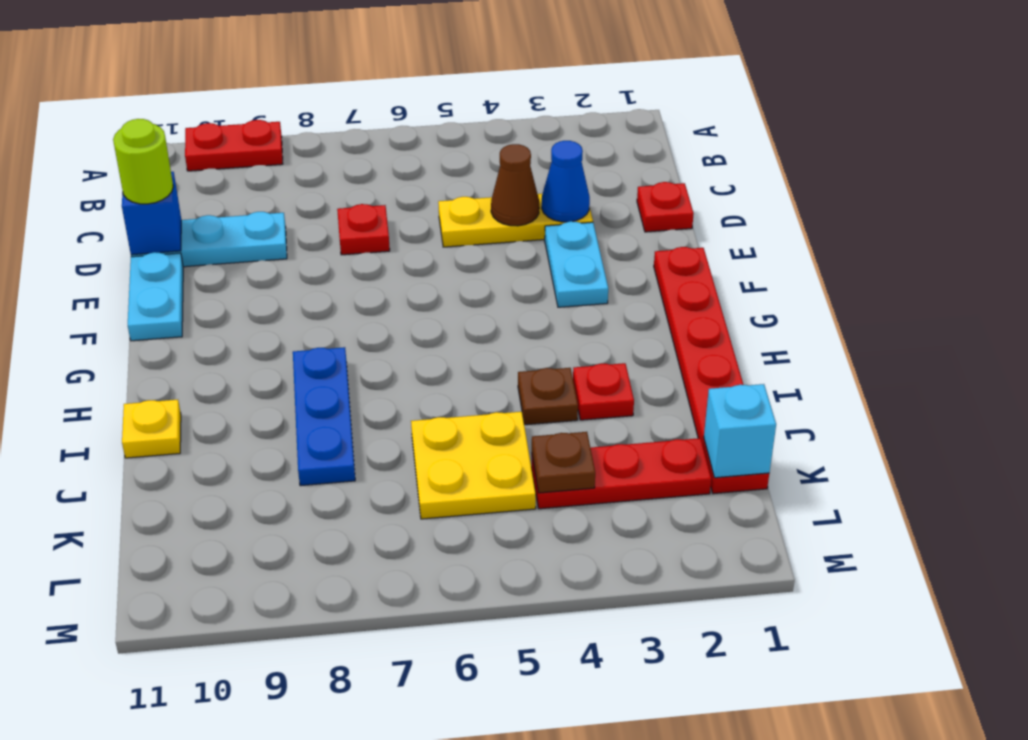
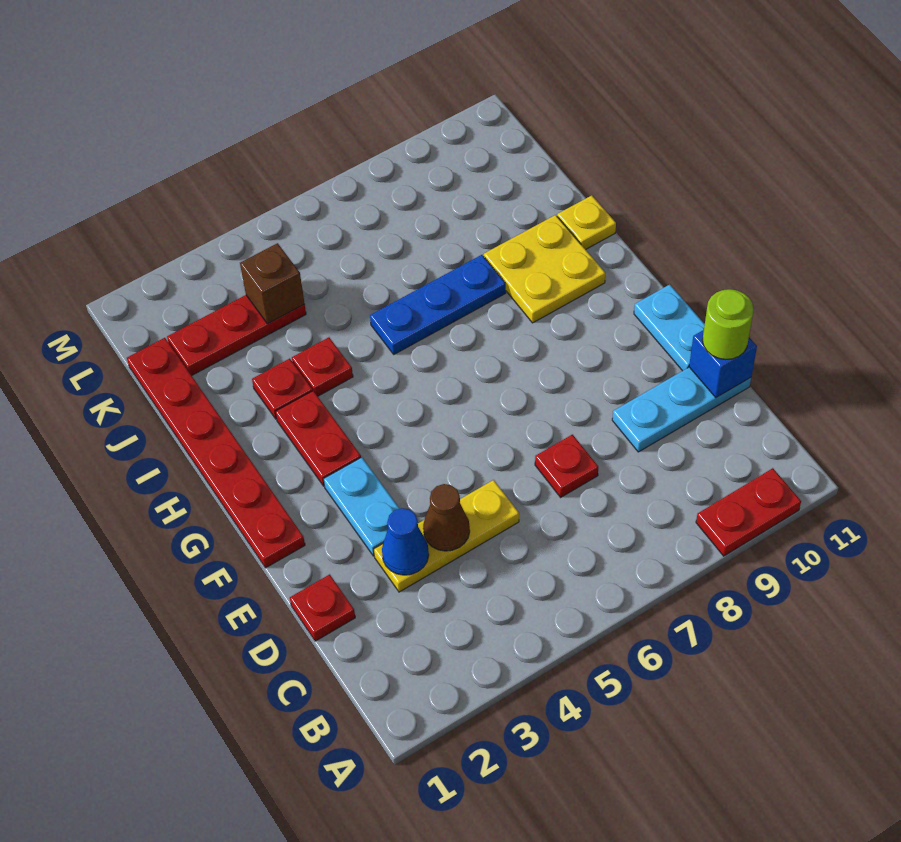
none -> red plate G3:H3 level 1
blue plate H8:J8 level 1 -> blue plate I6:I8 level 1
brown plate I4 level 1 -> red plate I4 level 1
yellow plate J5:K6 level 1 -> yellow plate H9:I10 level 1
cyan brick K1 level 2 -> none
brown plate K4 level 2 -> brown brick K4 level 2

